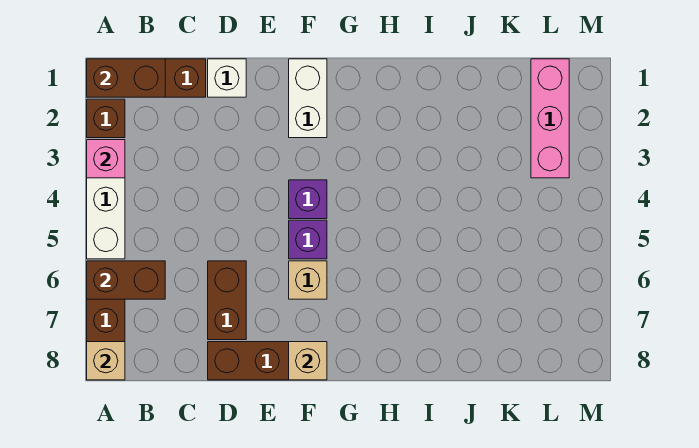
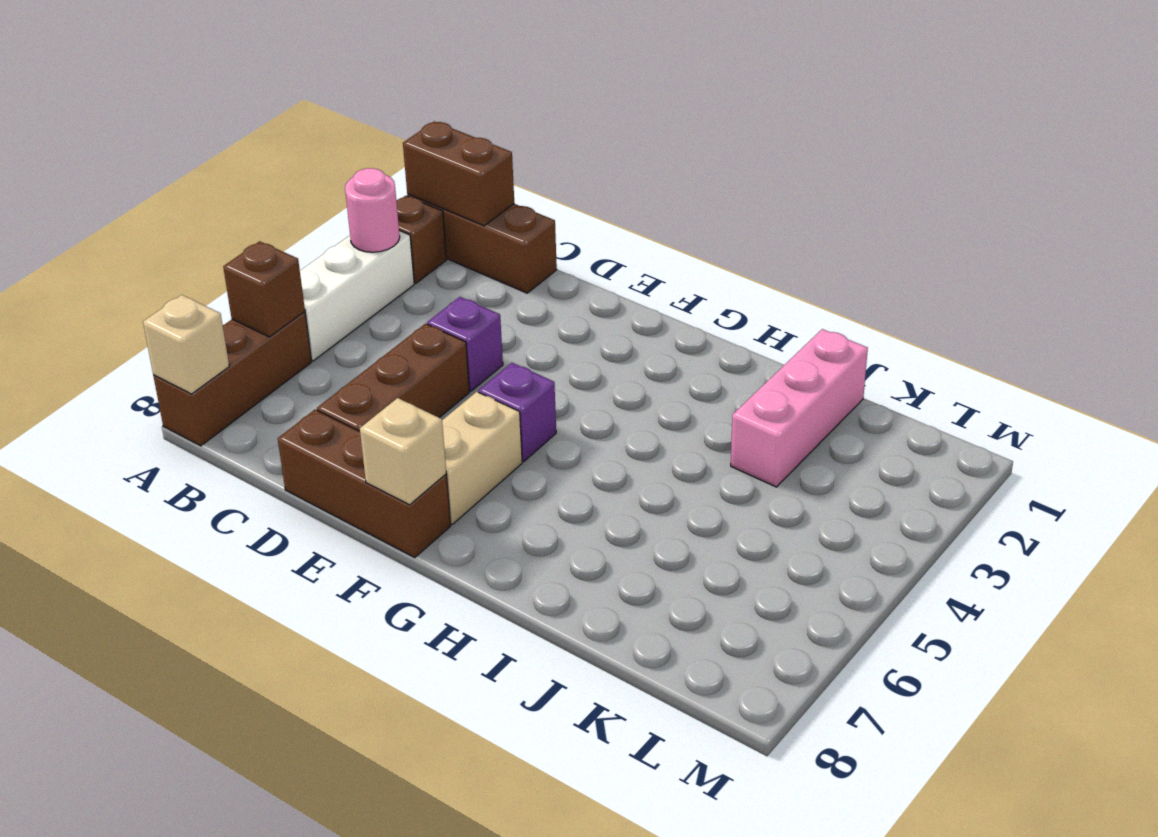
pink brick A3 level 2 -> pink round brick A3 level 2
brown brick A6:B6 level 2 -> brown brick A6 level 2
white brick D1 level 1 -> none
brown brick D6:D7 level 1 -> brown brick D5:D7 level 1
white brick F1:F2 level 1 -> none
purple brick F4 level 1 -> purple brick D4 level 1
tan brick F6 level 1 -> tan brick F6:F7 level 1
pink brick L1:L3 level 1 -> pink brick J1:J3 level 1

